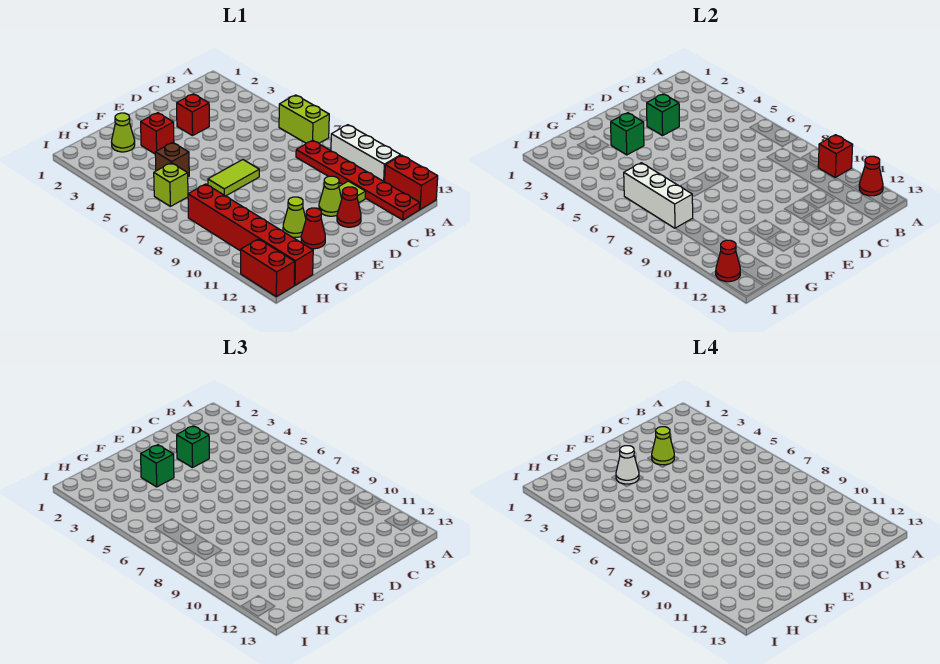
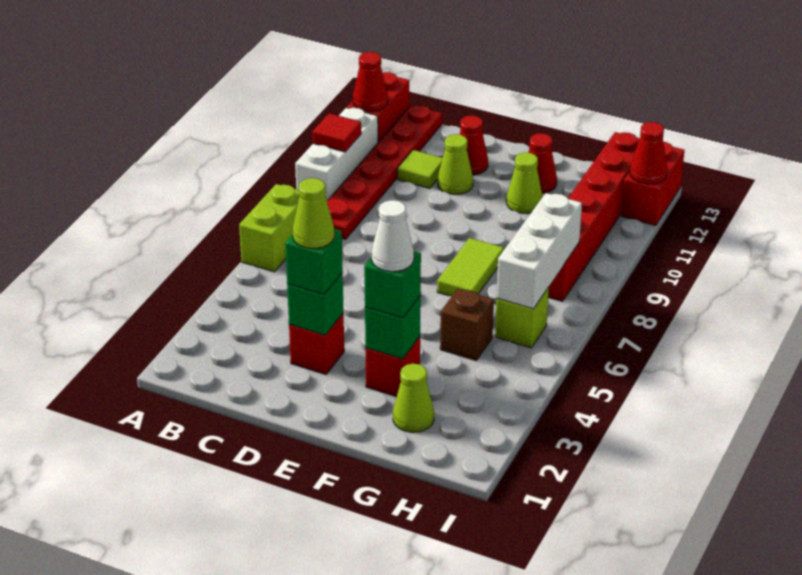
red brick A10 level 2 -> red tile A10 level 2
lime tile E7:F7 level 1 -> lime tile F7:F8 level 1

